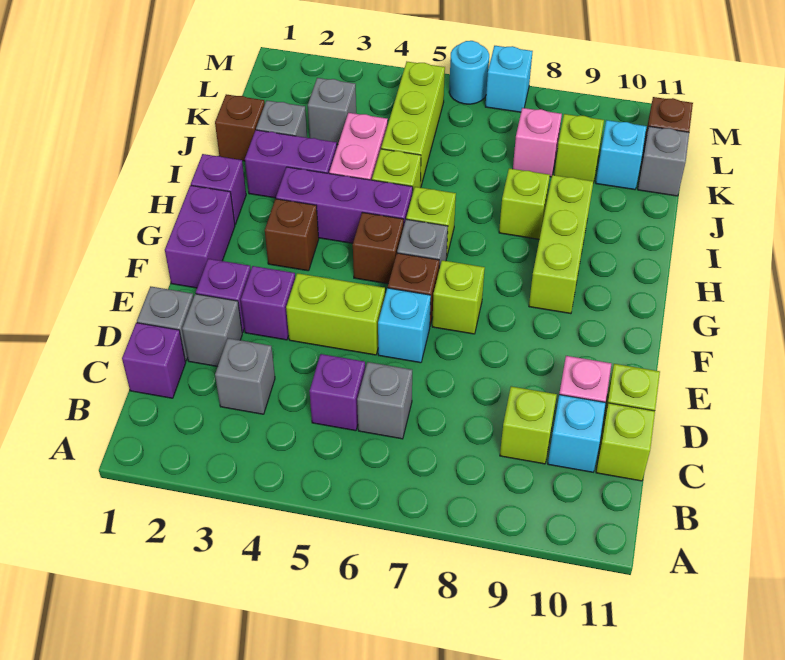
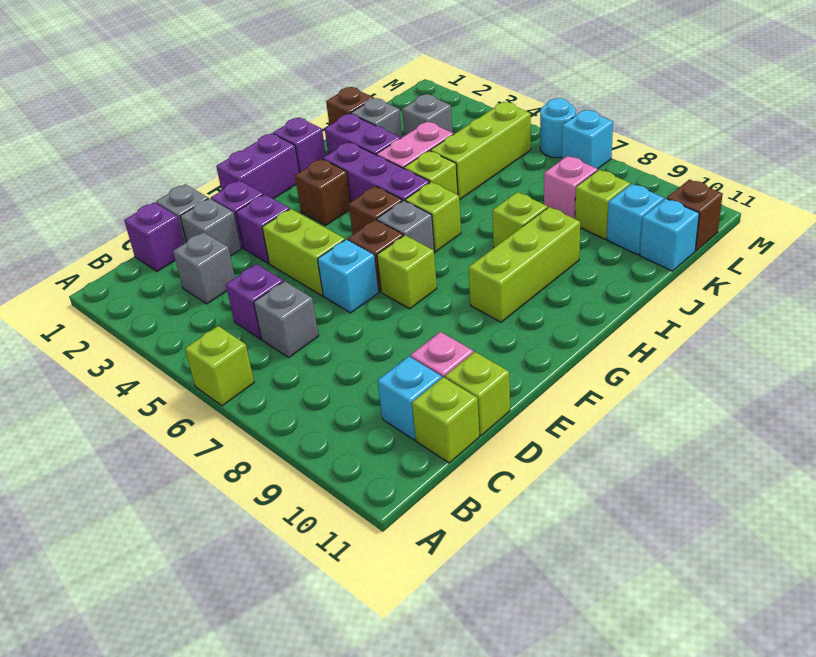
lime brick C9 level 1 -> lime brick A6 level 1
grey brick K11 level 1 -> cyan brick K11 level 1

